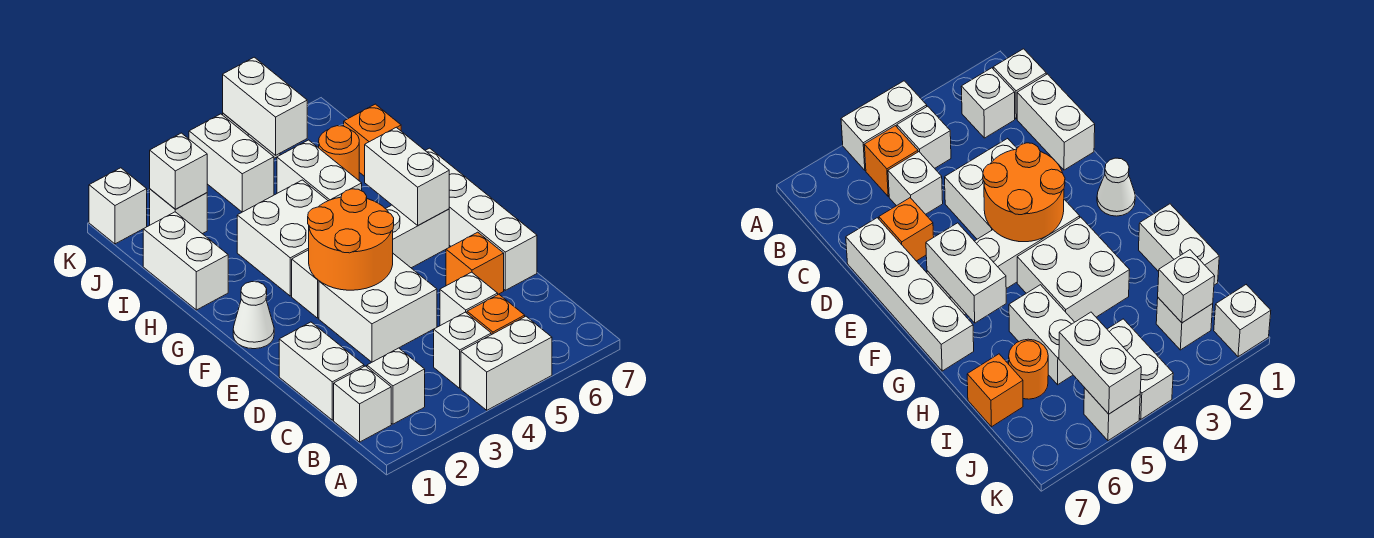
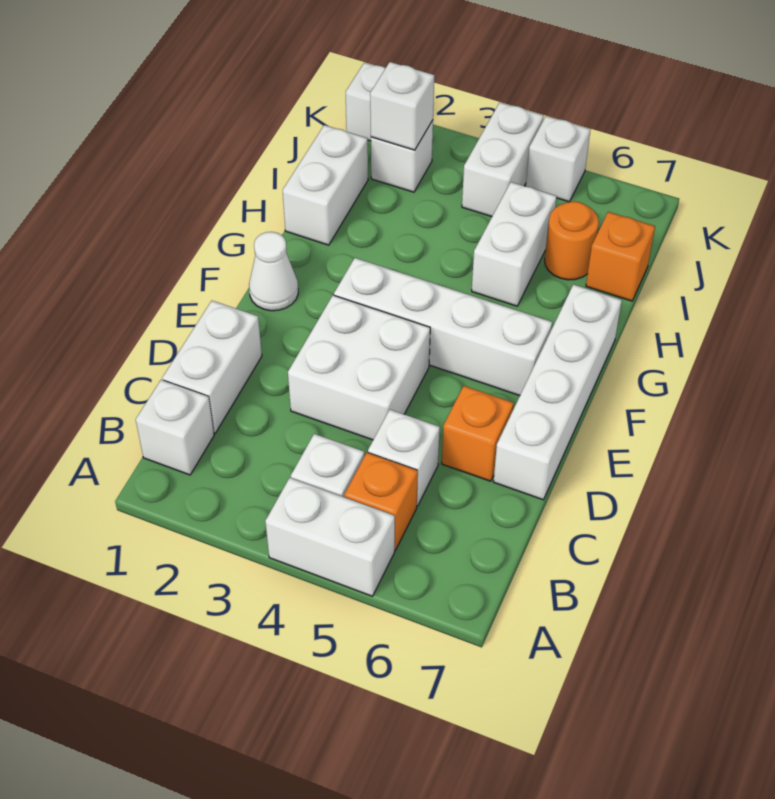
white brick B2 level 1 -> none
orange round brick E3:F4 level 2 -> none
white brick F6:G6 level 2 -> none
white brick G3:H4 level 1 -> none
white brick J5:K5 level 2 -> none

